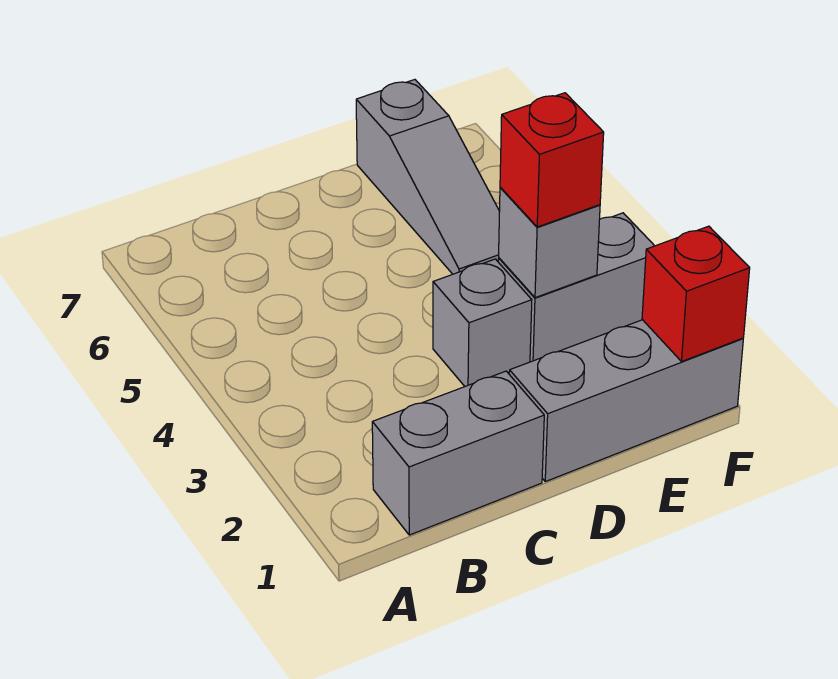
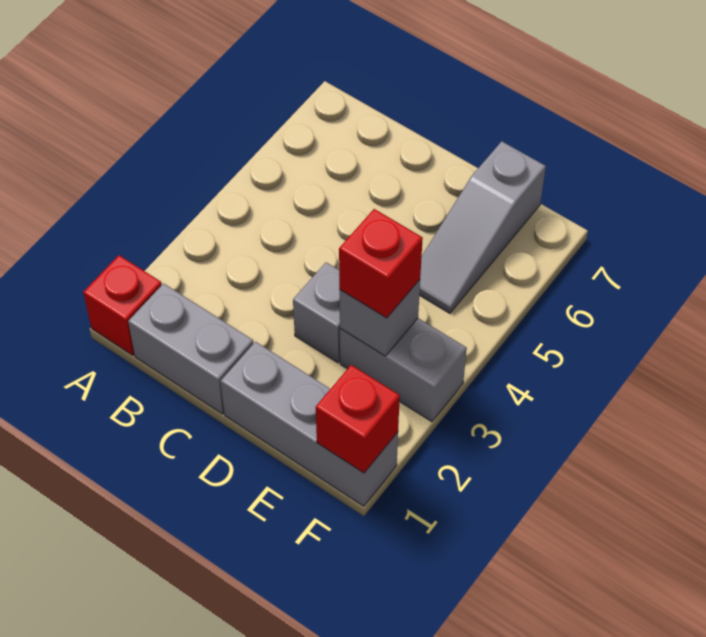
none -> red brick A1 level 1

